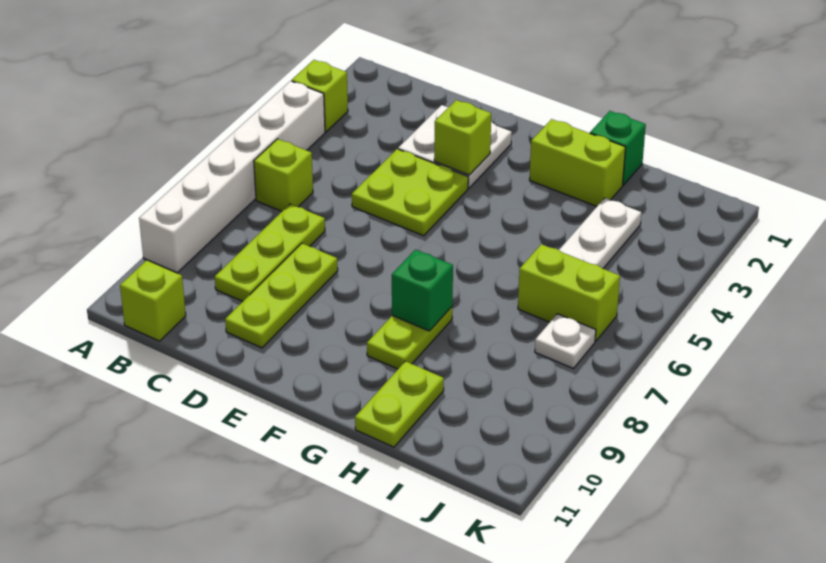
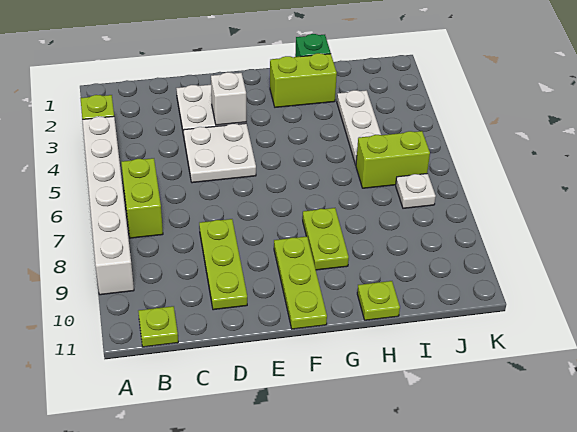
lime brick B6 level 1 -> lime brick B6:B7 level 1
lime brick B11 level 1 -> lime plate B11 level 1
lime plate C7:C9 level 1 -> lime plate F9:F11 level 1
lime plate D4:E5 level 1 -> white plate D4:E5 level 1
lime brick E3 level 2 -> white brick E3 level 2
green brick G8 level 2 -> none
lime plate H10:H11 level 1 -> lime plate H11 level 1

